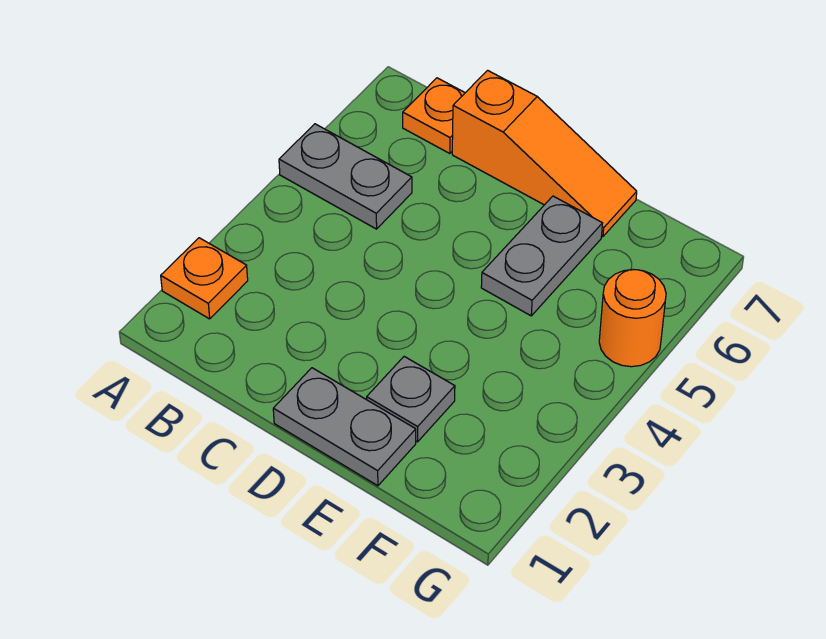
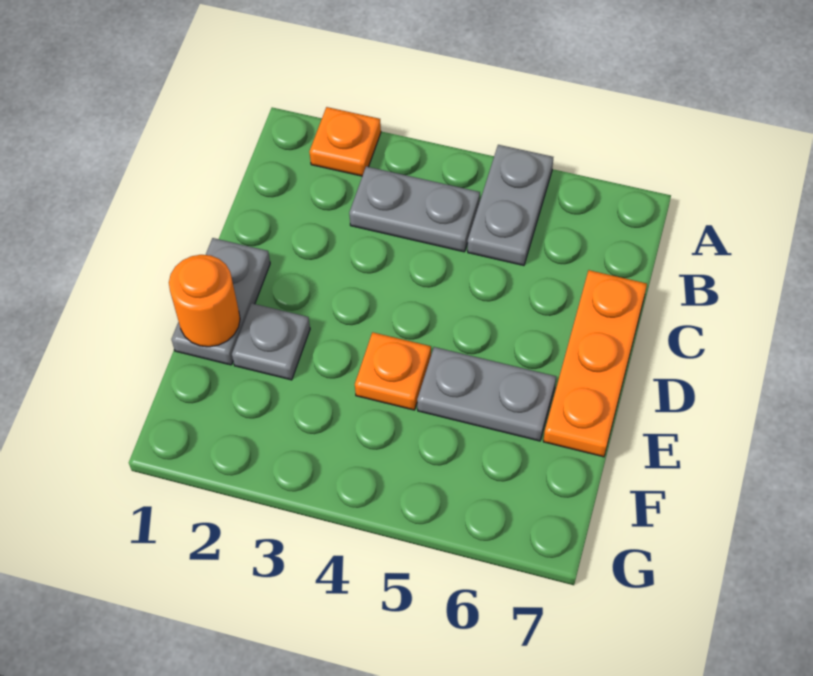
none -> grey plate B3:B4 level 1
orange plate B7 level 1 -> orange plate E4 level 1
orange slope C7:E7 level 1 top C -> orange plate C7:E7 level 1
orange round brick G5 level 1 -> orange round brick E1 level 2

